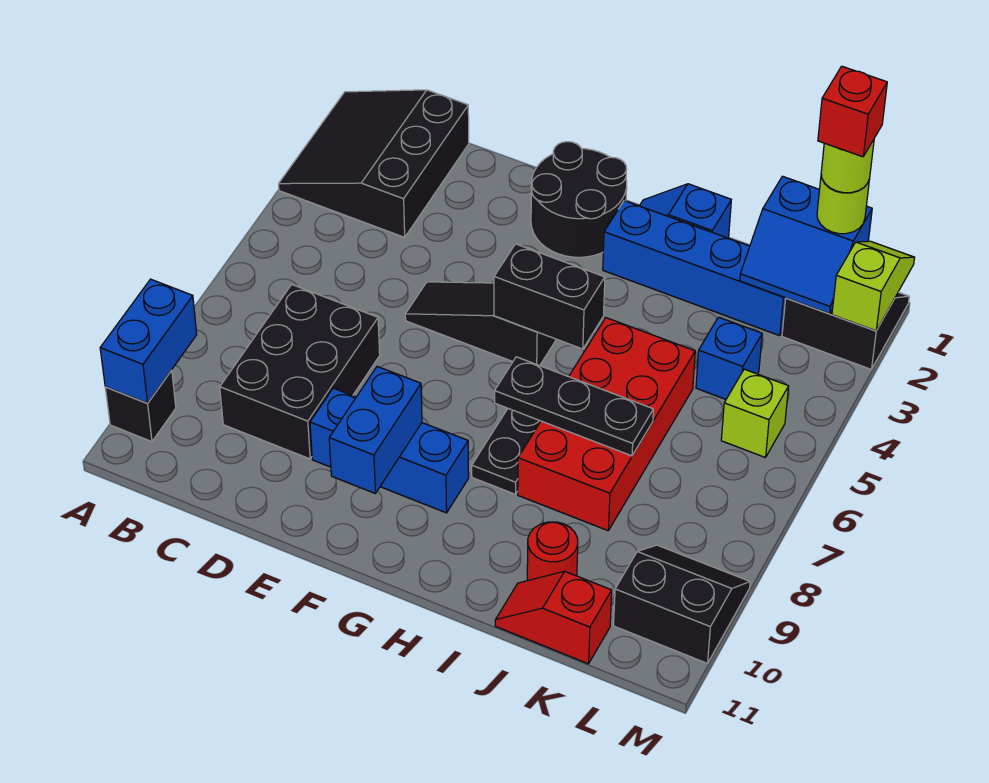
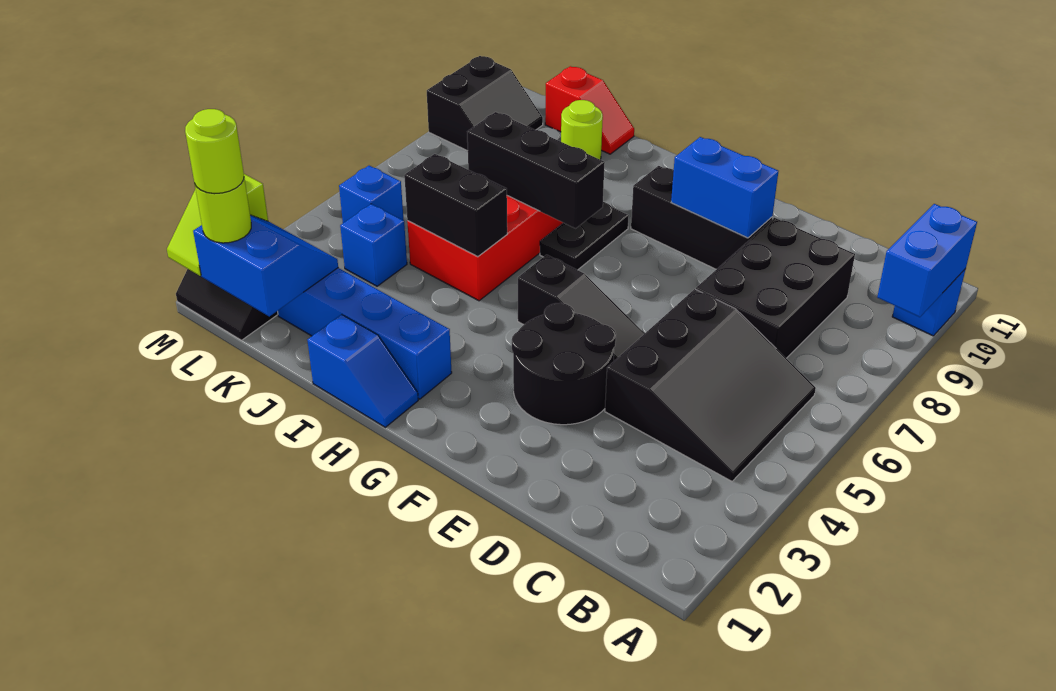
black slope A1:C3 level 1 top C -> black slope B4:D6 level 1 top D
black brick A10 level 1 -> blue brick A10 level 1
blue brick E9:G9 level 1 -> black brick E9:G9 level 1
black round brick F1:G2 level 1 -> black round brick E3:F4 level 1
blue brick F9:F10 level 2 -> blue brick E9:F9 level 2
black brick G5:H5 level 2 -> black brick I5:J5 level 2
black plate H7:J7 level 2 -> black brick H7:J7 level 2
red round brick J10 level 1 -> lime round brick J10 level 1
red brick L1 level 5 -> none
lime brick L5 level 1 -> blue brick L5 level 1
black slope L9:M10 level 1 top 10 -> black slope L9:M10 level 1 top M

